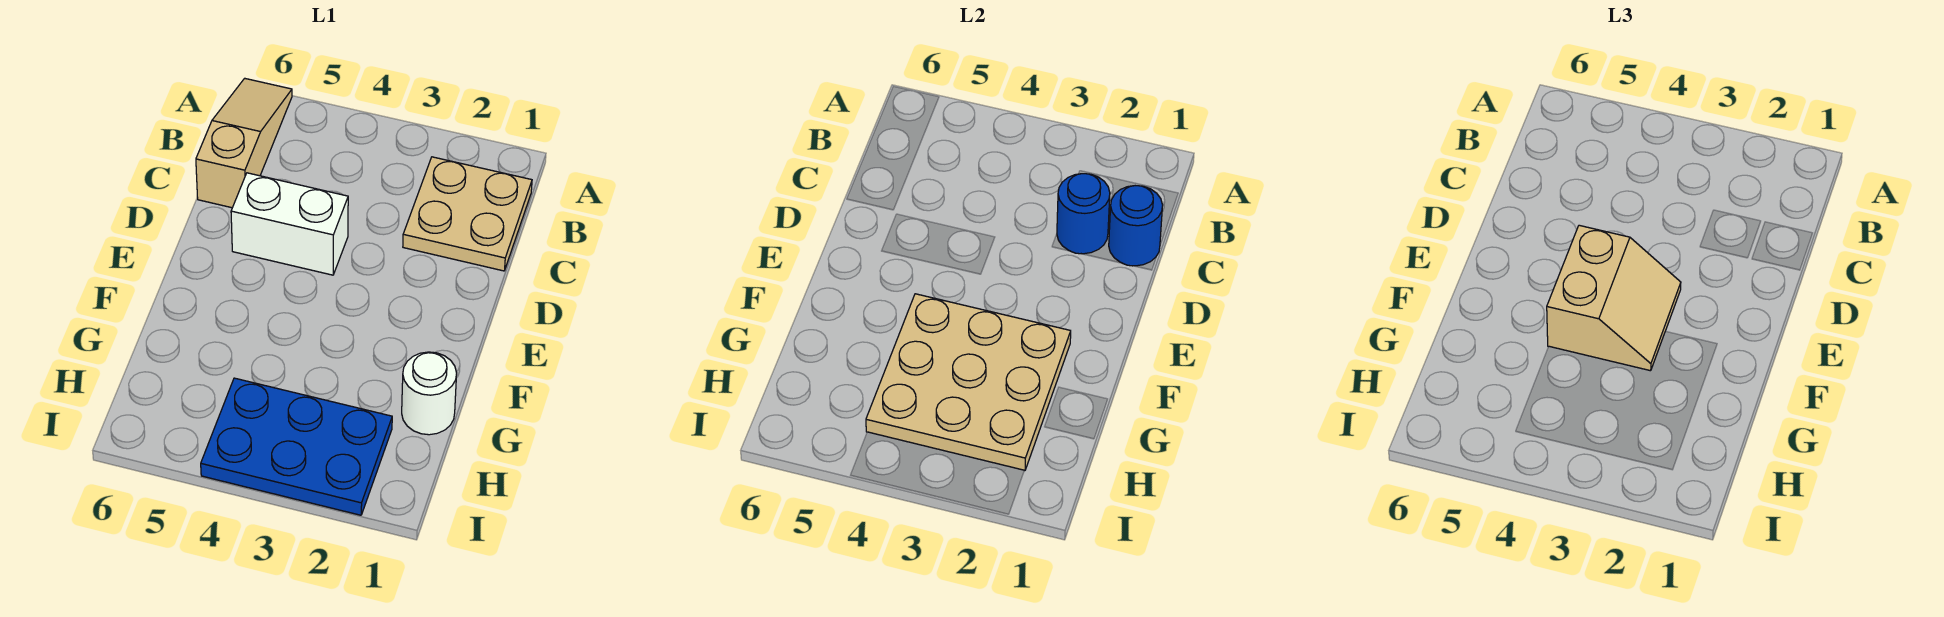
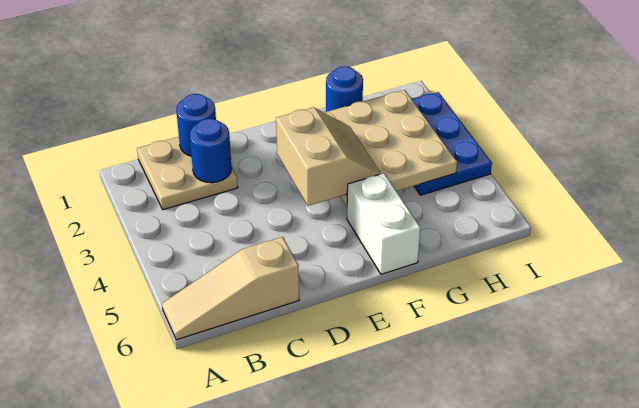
white brick D4:D5 level 1 -> white brick F5:F6 level 1
tan slope E3:F4 level 3 top 4 -> tan slope E3:F4 level 3 top E
white round brick G1 level 1 -> blue round brick G1 level 1

